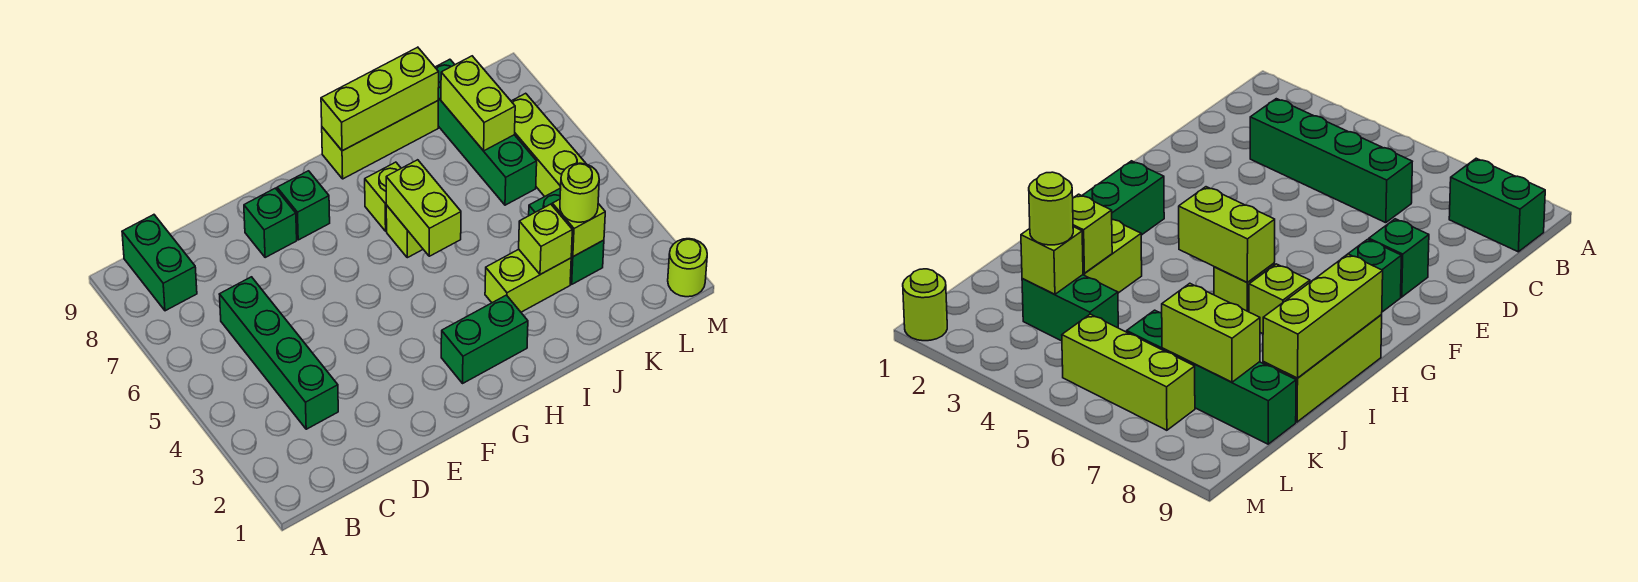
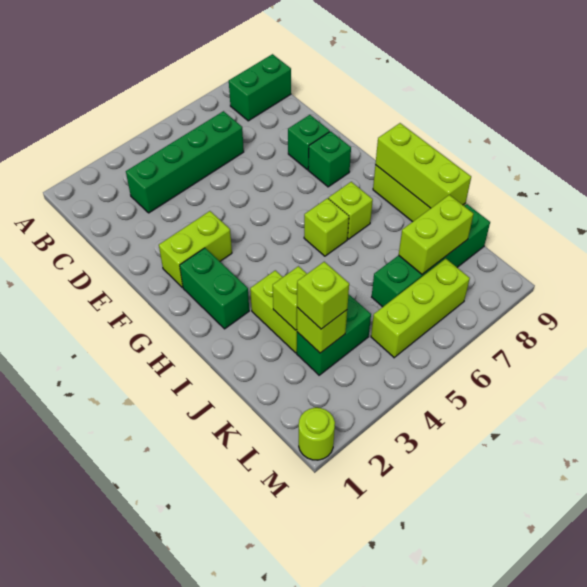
lime brick H5:H6 level 2 -> lime brick F2:F3 level 1
lime round brick K3 level 3 -> lime brick K3 level 3

